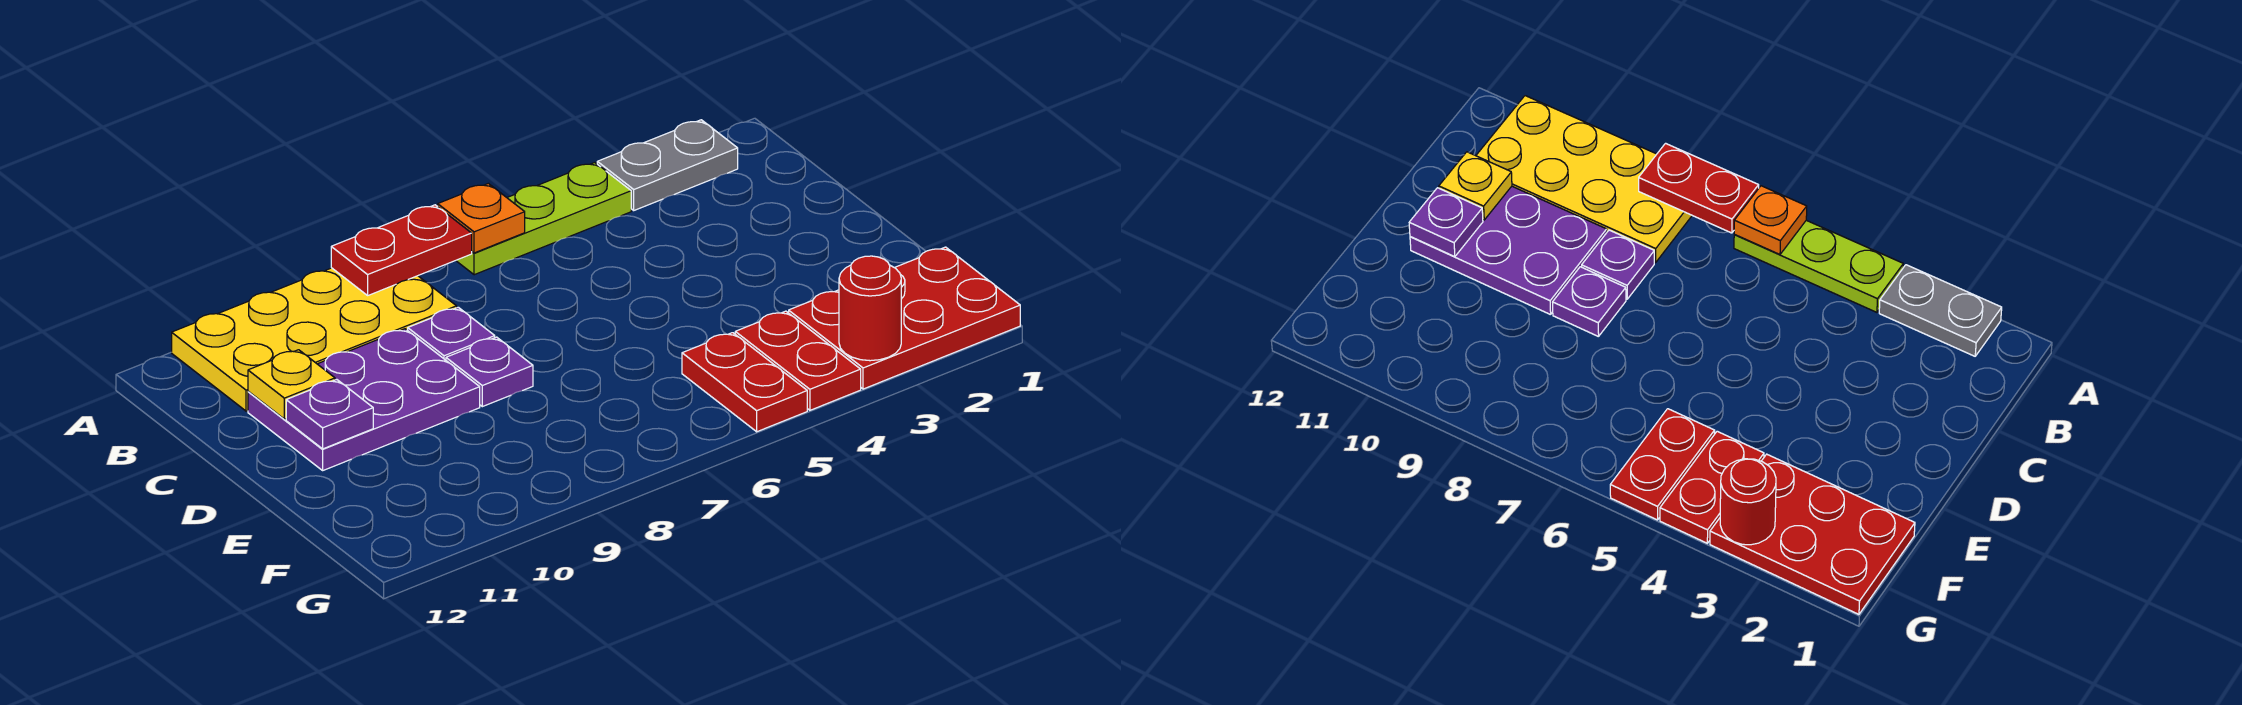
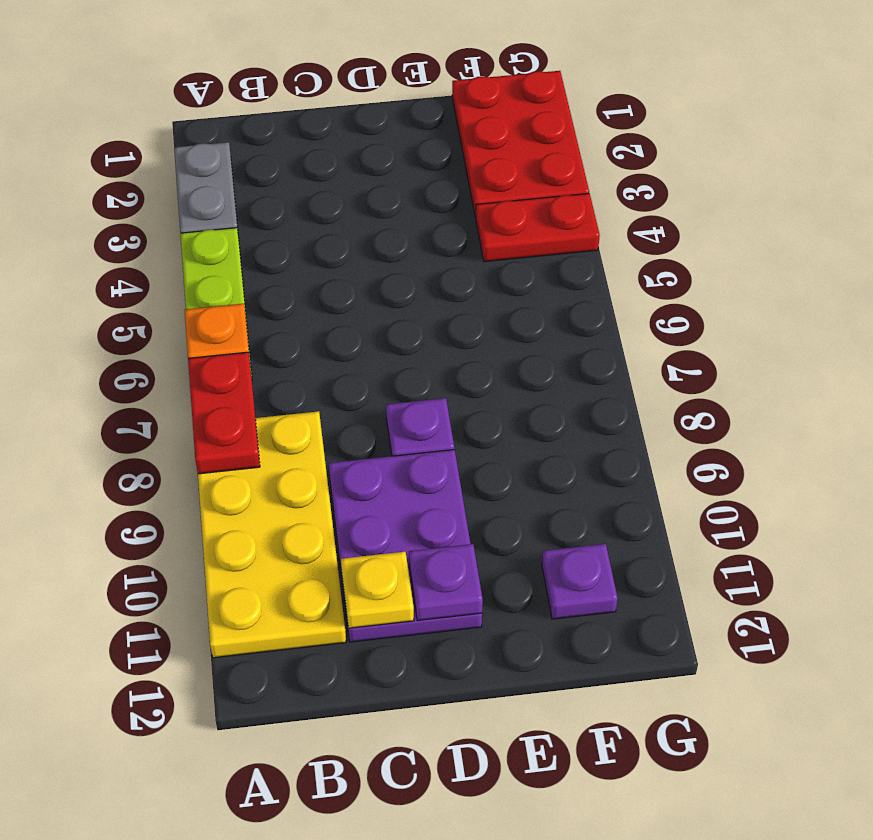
purple plate C8 level 1 -> purple plate F11 level 1
red plate F5:G5 level 1 -> none
red round brick G3 level 2 -> none

